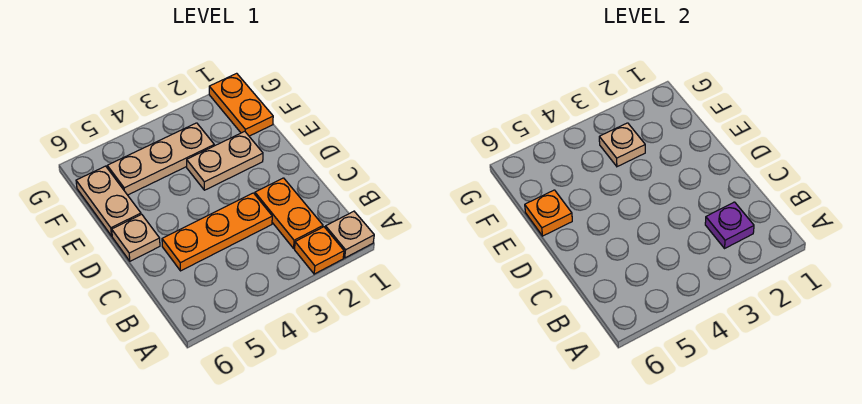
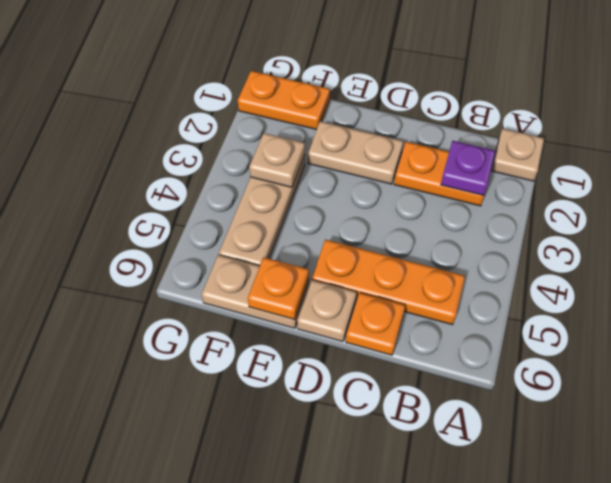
orange plate A2 level 1 -> orange plate C6 level 1
orange plate C3:C5 level 1 -> orange plate B5:D5 level 1
tan plate E2:E3 level 1 -> tan plate D2:E2 level 1

